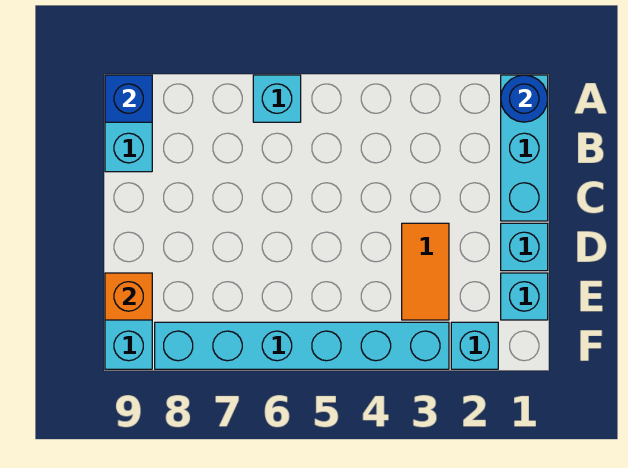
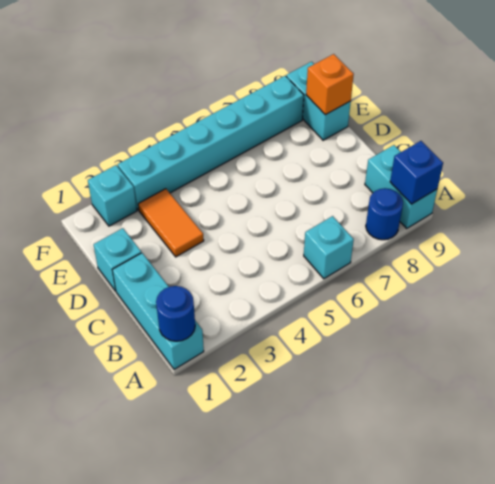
none -> blue round brick A8 level 1
cyan brick E1 level 1 -> none

